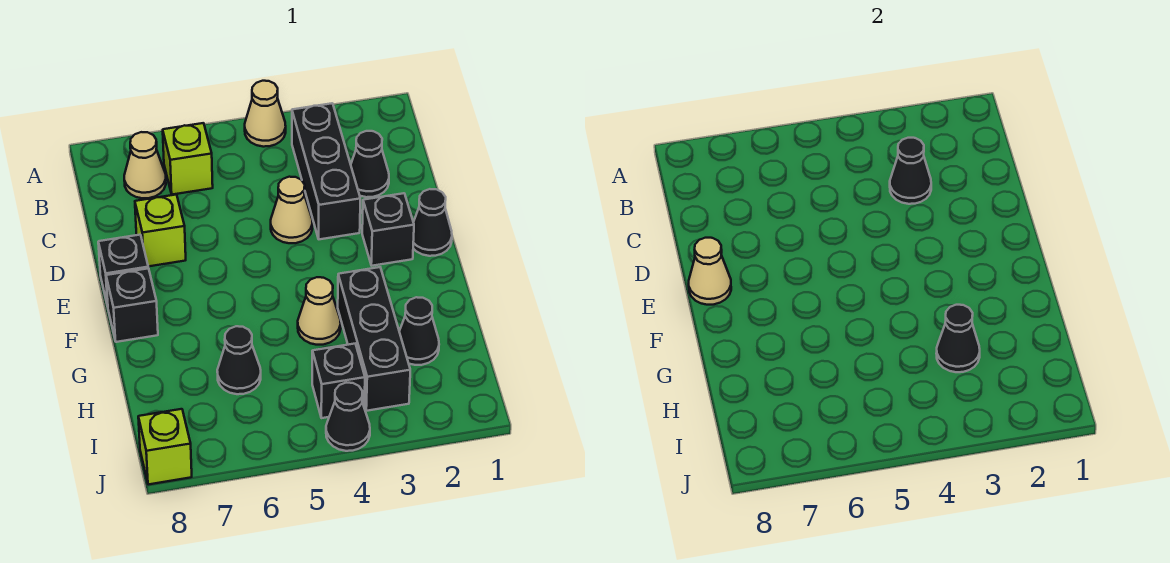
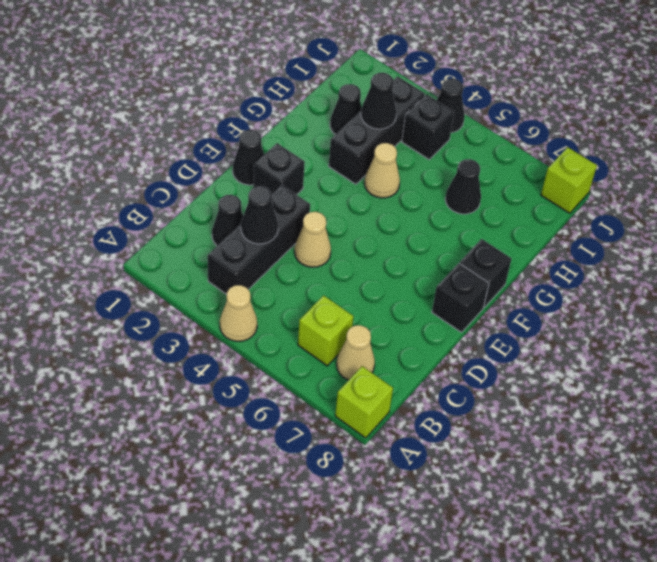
lime brick D7 level 1 -> lime brick A8 level 1
tan cone E8 level 2 -> none

